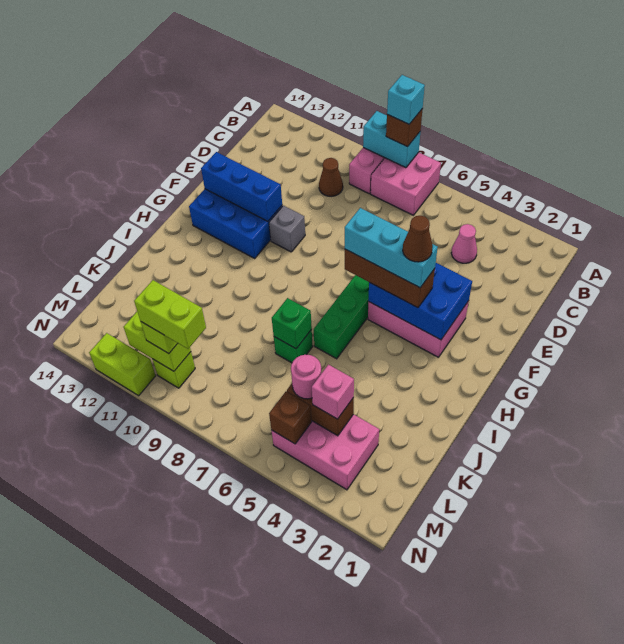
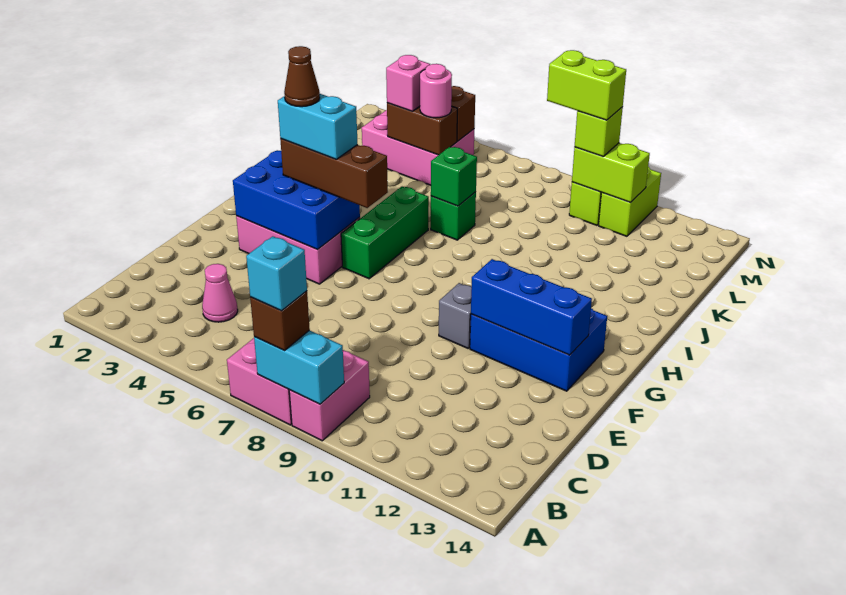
brown cone C10 level 1 -> none
cyan brick G4:G6 level 4 -> cyan brick G4:G5 level 4
lime brick N11:N12 level 1 -> lime brick M11:N11 level 1

